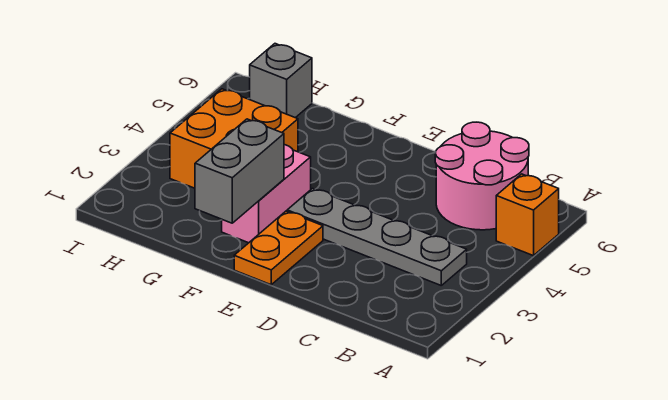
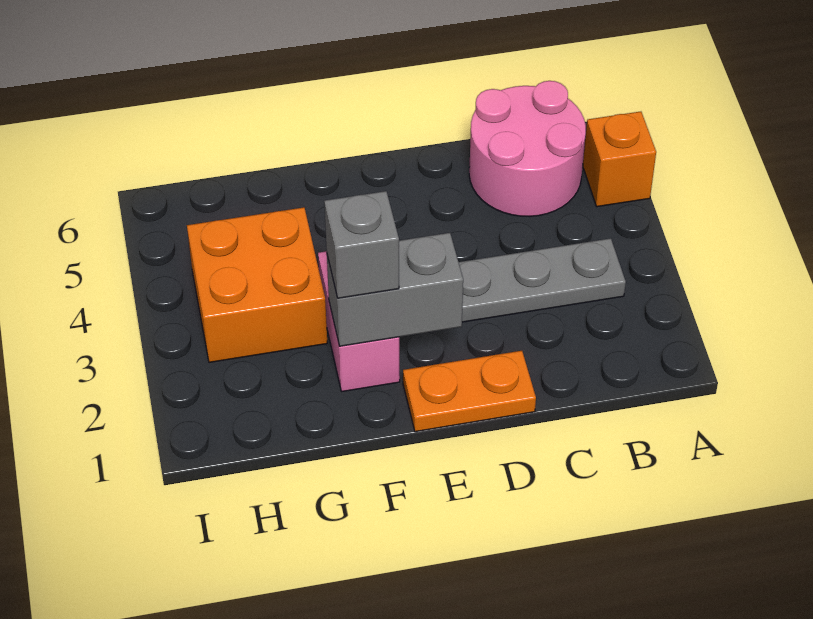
orange plate E1:E2 level 1 -> orange plate D1:E1 level 1
grey brick F1:F2 level 2 -> grey brick E2:F2 level 2
grey brick H6 level 1 -> grey brick F2 level 3

